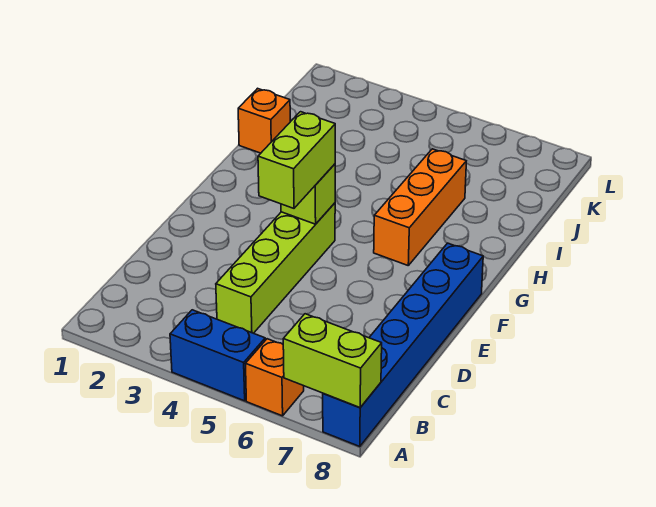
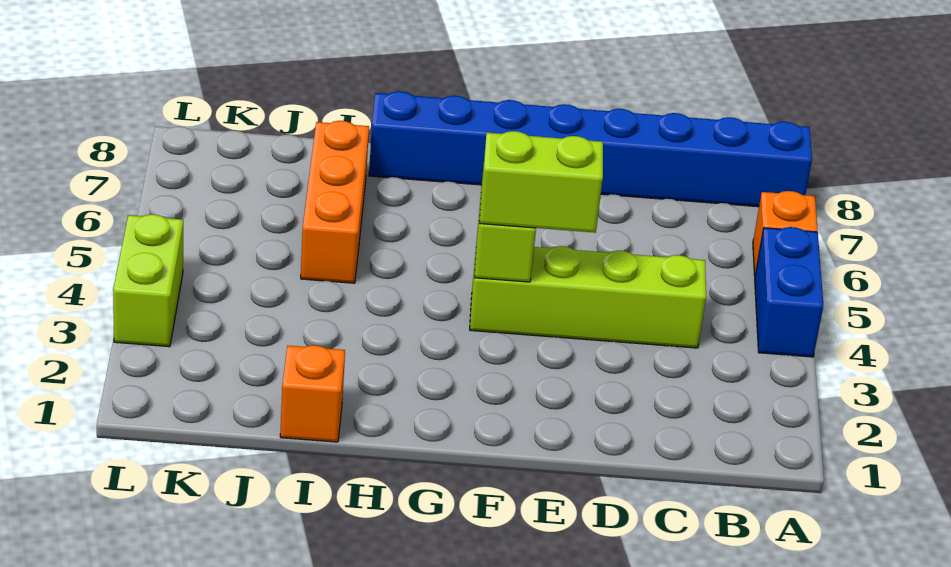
lime brick A7:A8 level 2 -> lime brick L3:L4 level 1
blue brick A8:F8 level 1 -> blue brick A8:H8 level 1
orange brick G6:I6 level 1 -> orange brick I5:I7 level 1

